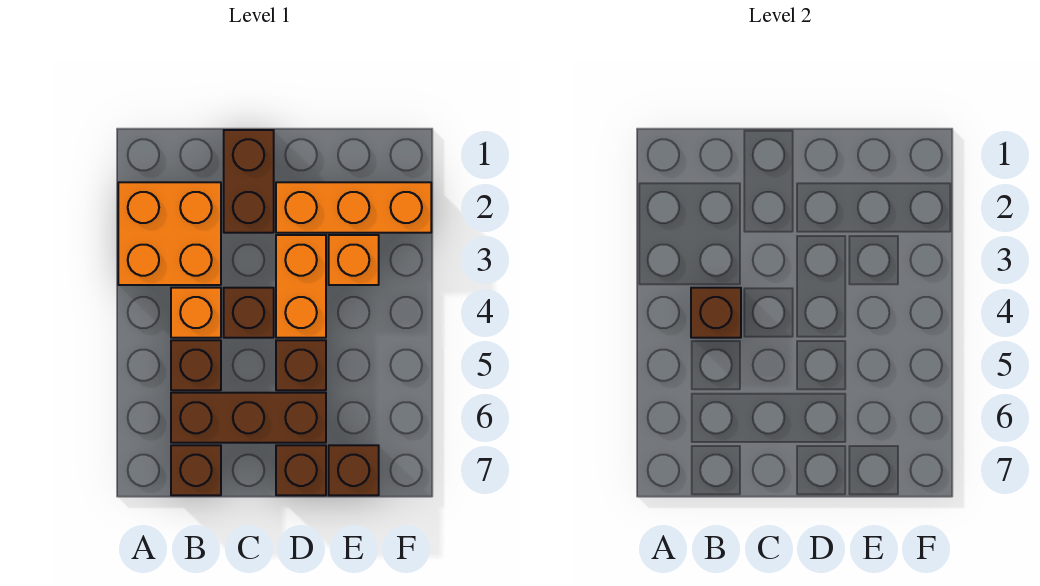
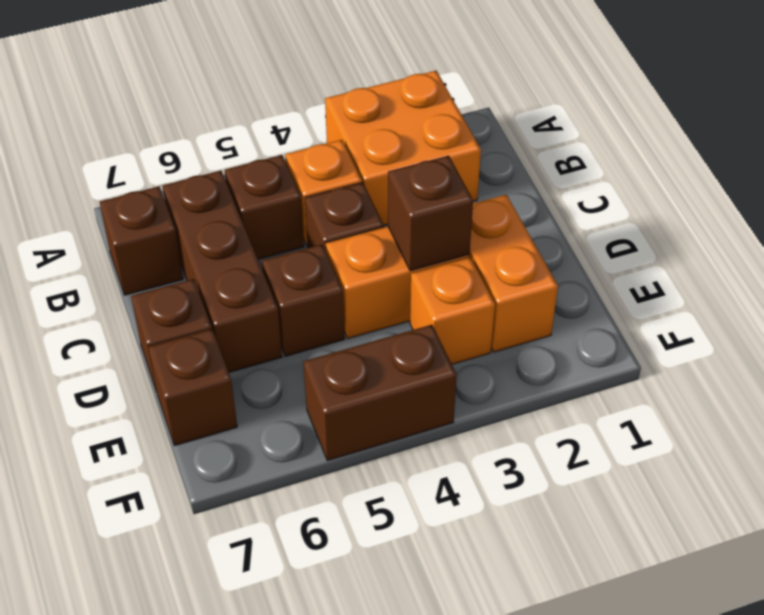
brown brick B4 level 2 -> brown brick D3 level 2
brown brick C1:C2 level 1 -> brown brick F4:F5 level 1
orange brick D2:F2 level 1 -> orange brick D2:E2 level 1

